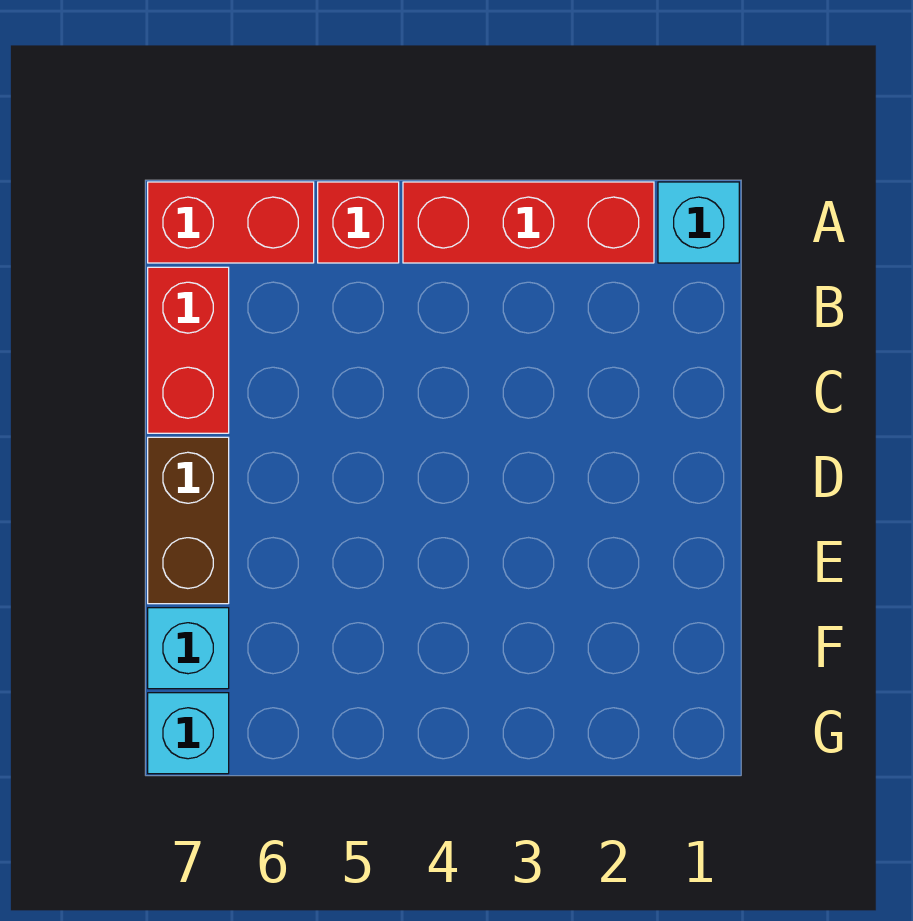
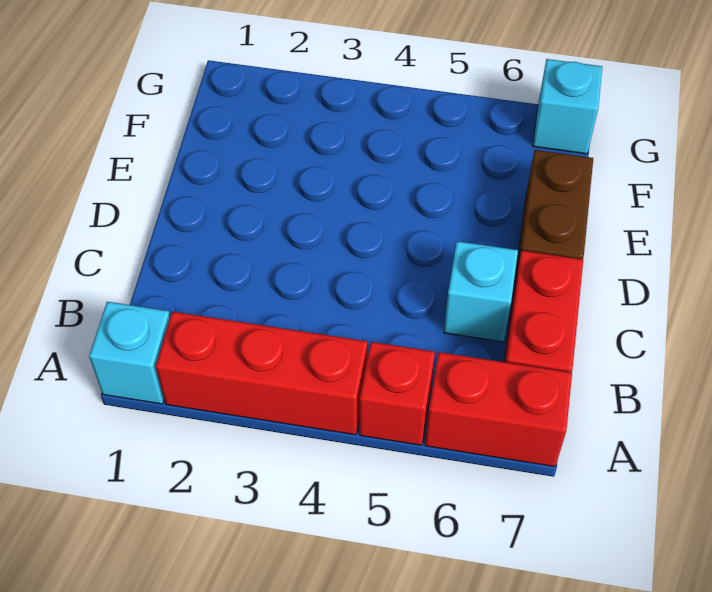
cyan brick F7 level 1 -> cyan brick C6 level 1

